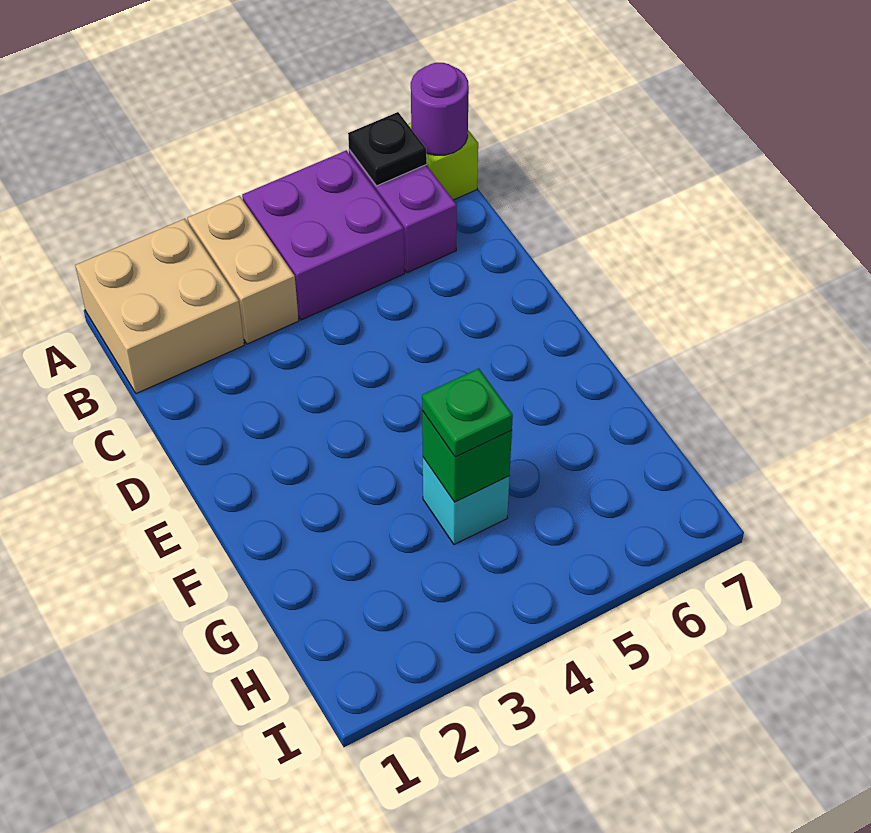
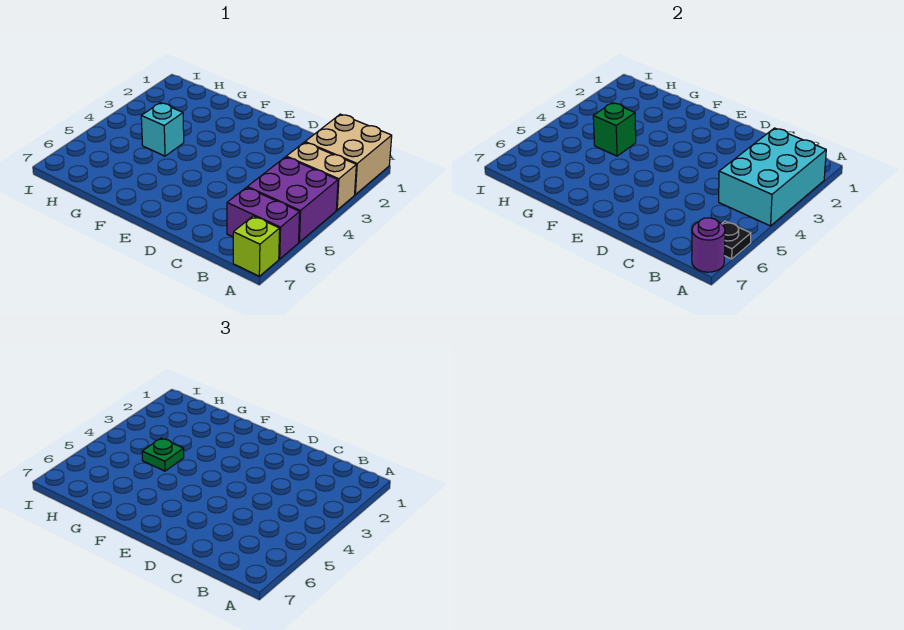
none -> cyan brick A2:B4 level 2

